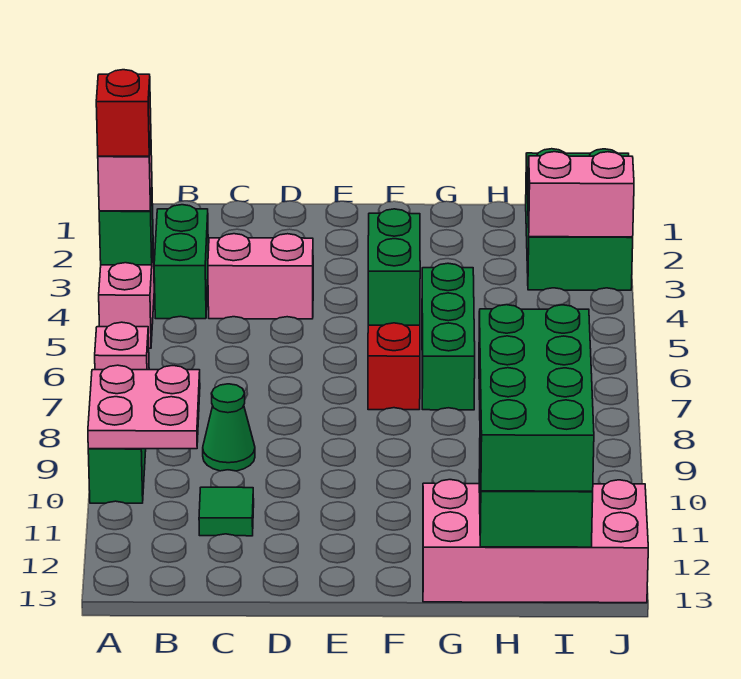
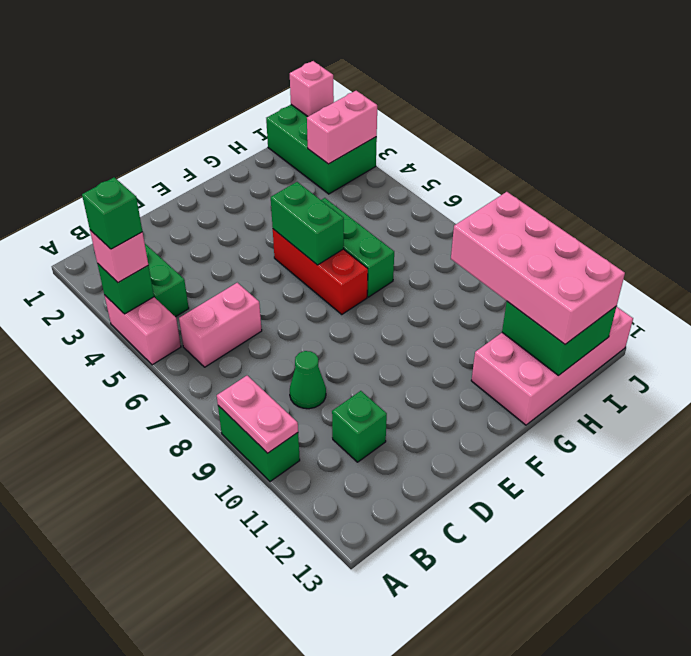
red brick A4 level 4 -> green brick A4 level 4
pink brick A7 level 1 -> pink brick J1 level 2
pink plate A9:B10 level 2 -> pink plate A9:A10 level 2
pink brick C4:D4 level 1 -> pink brick B6:C6 level 1
green tile C11 level 1 -> green brick C11 level 1
green brick H10:I13 level 3 -> pink brick H10:I13 level 3

